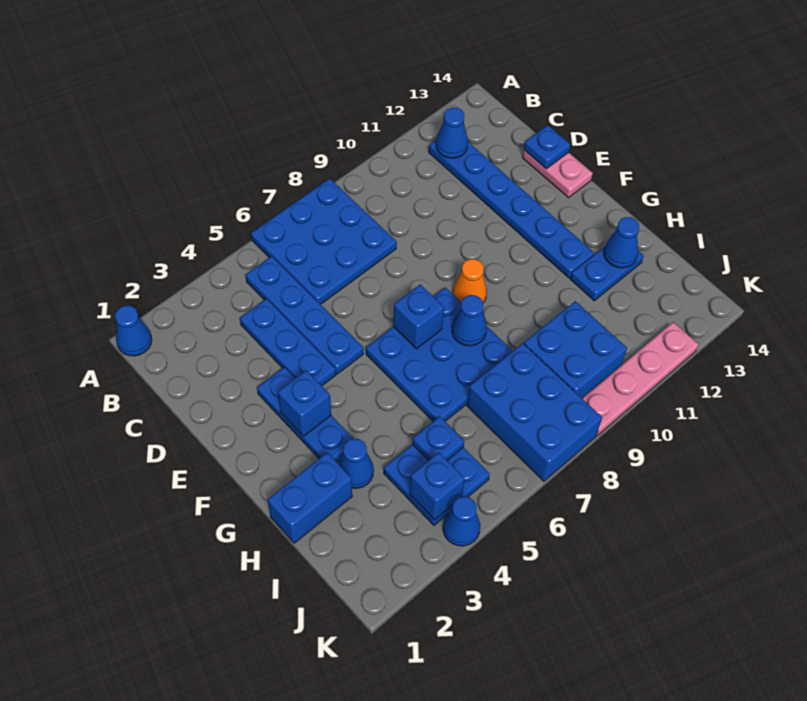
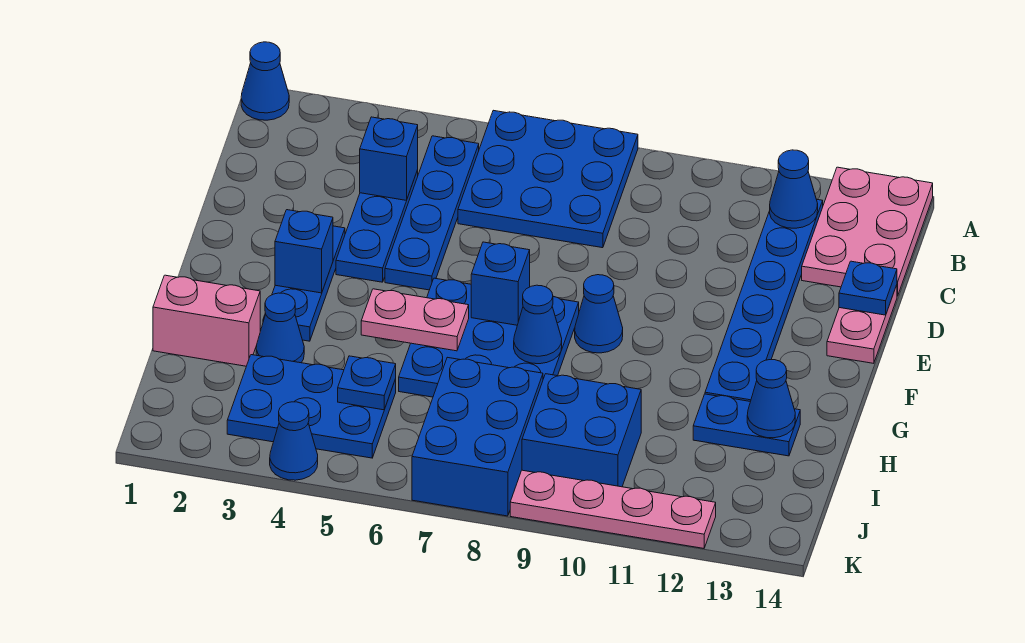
none -> pink plate A13:C14 level 1
orange cone F9 level 1 -> blue cone F9 level 1
none -> pink plate G5:G6 level 2
blue brick H1:H2 level 1 -> pink brick H1:H2 level 1
blue plate I4:J5 level 1 -> blue plate I3:J5 level 1
blue brick J4 level 2 -> blue brick C4 level 2

